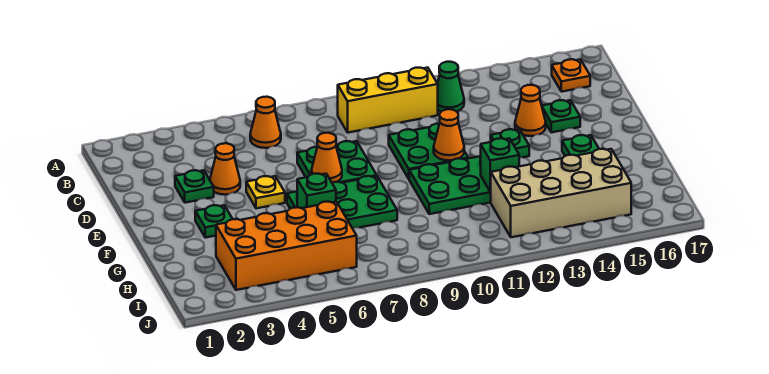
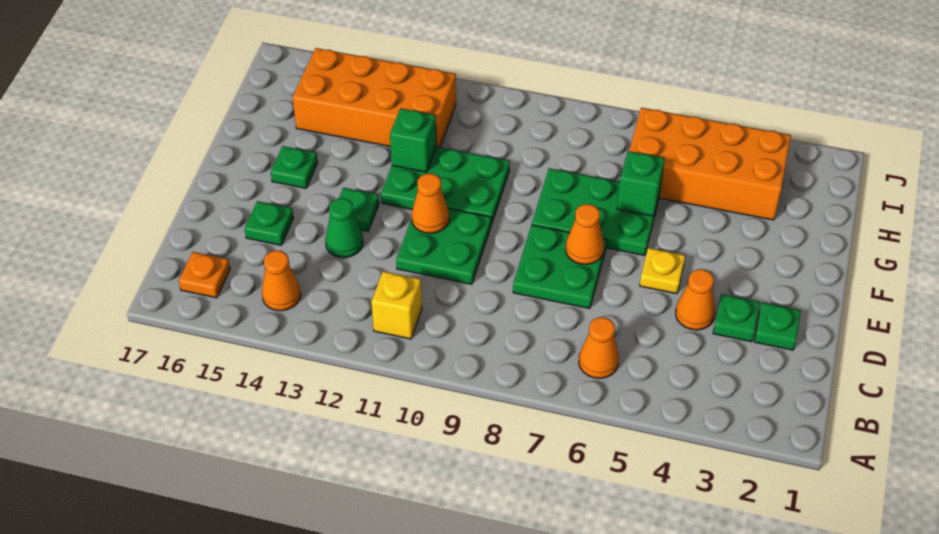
yellow brick B9:B11 level 1 -> yellow brick B11 level 1
green cone B12 level 1 -> green cone D13 level 1
orange cone D14 level 1 -> orange cone B14 level 1
green plate F3 level 1 -> green plate D2 level 1
tan brick H12:I15 level 1 -> orange brick H12:I15 level 1

